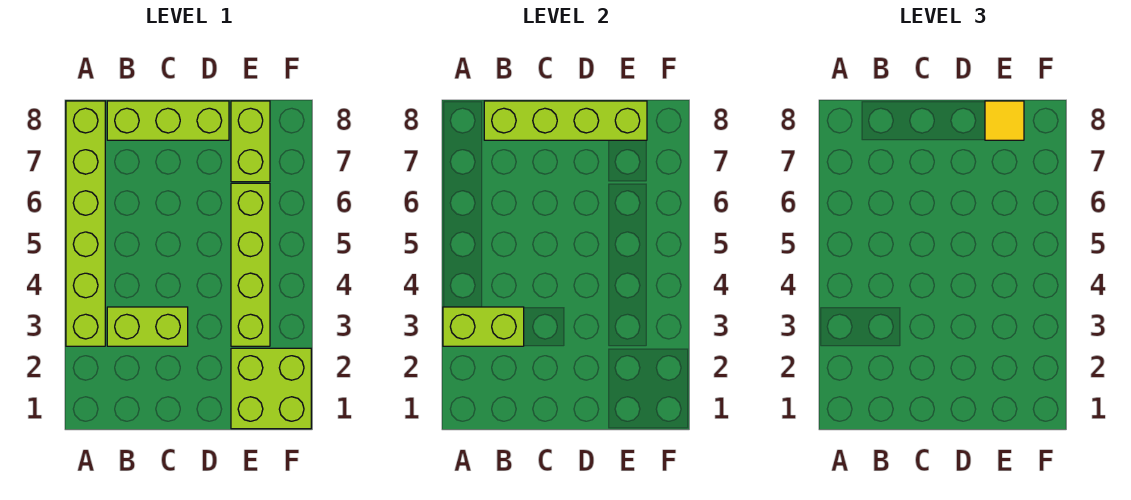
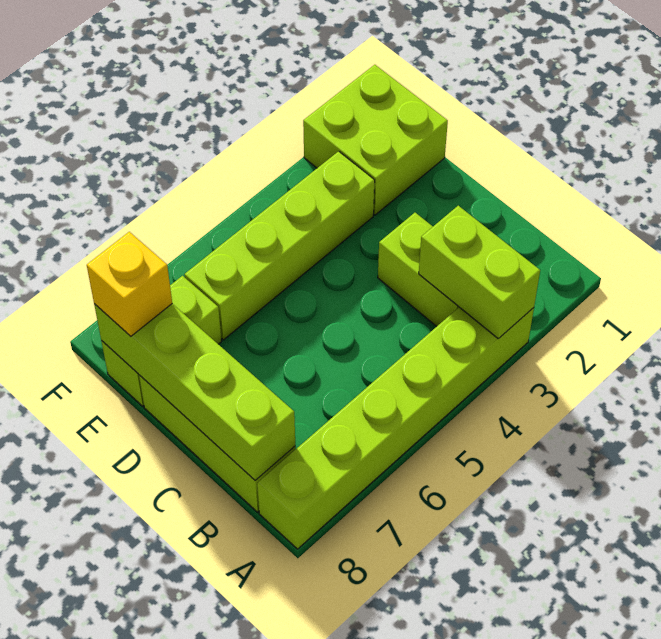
yellow tile E8 level 3 -> yellow brick E8 level 3

